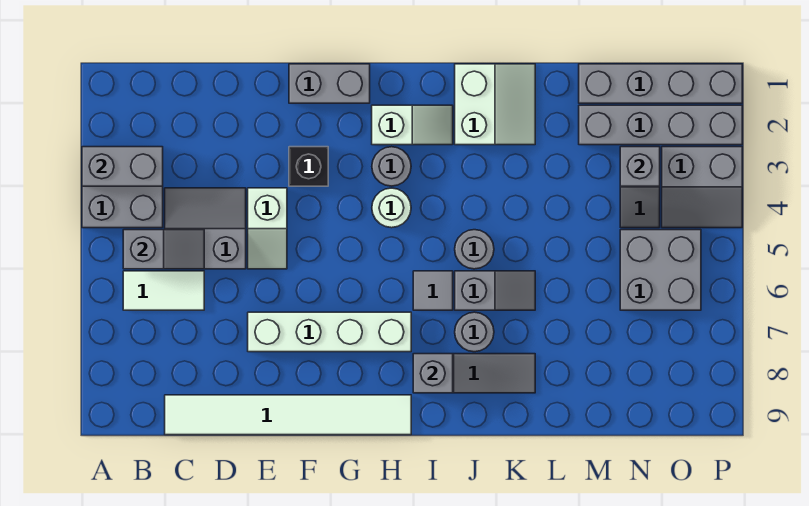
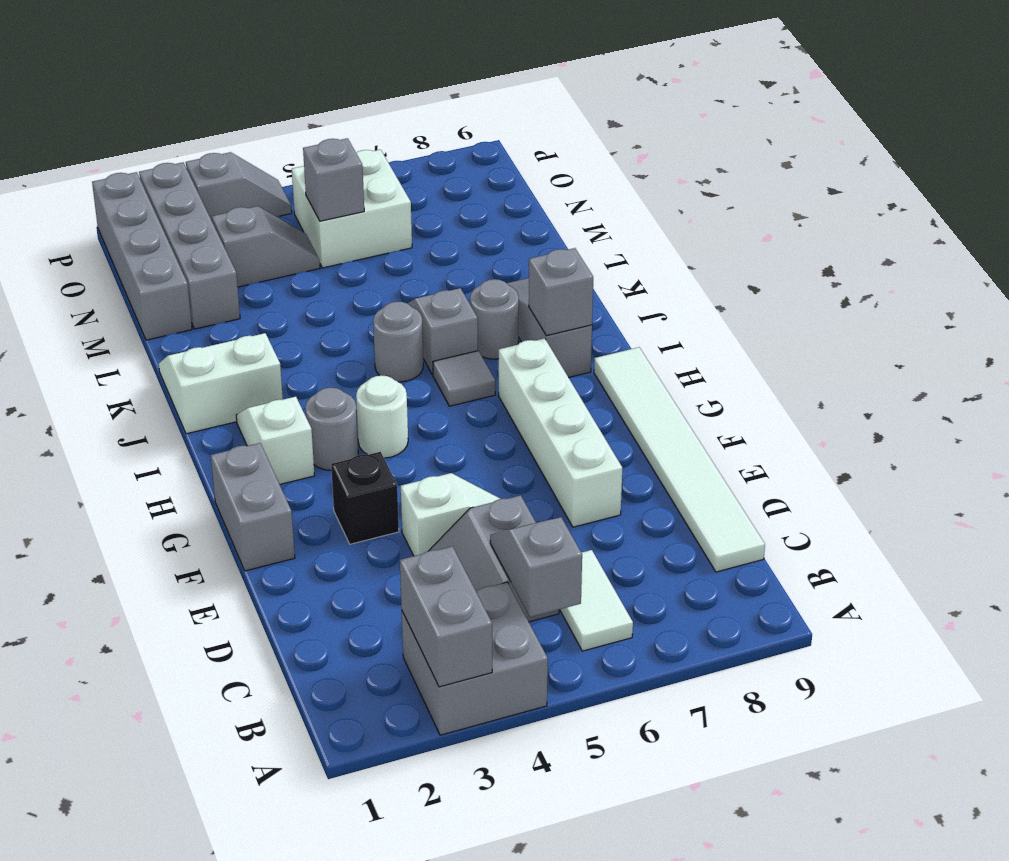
grey brick N3 level 2 -> grey brick N5 level 2
grey brick N5:O6 level 1 -> white brick N5:O6 level 1
grey slope O3:P4 level 1 top 3 -> grey slope P3:P4 level 1 top 3

